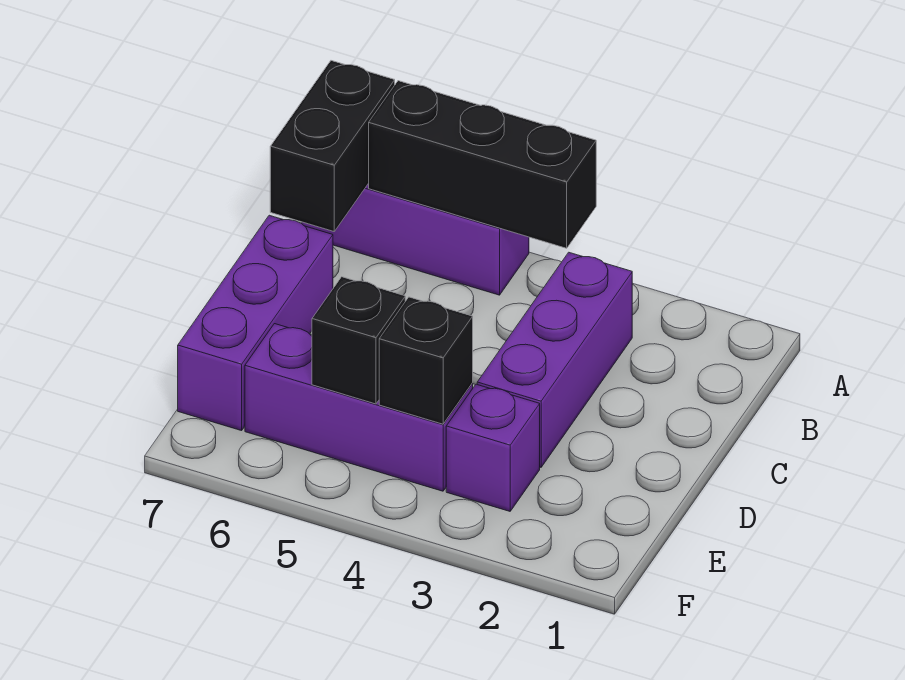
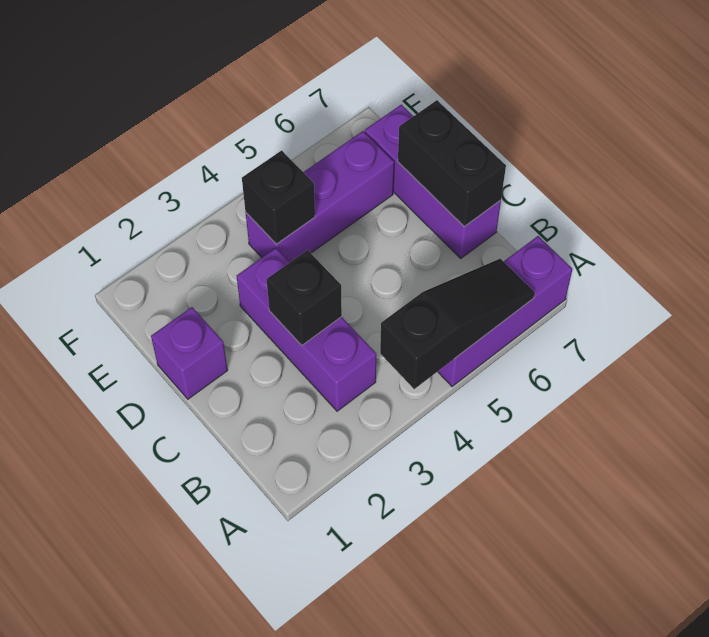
black brick A4:A6 level 2 -> black slope A4:A6 level 2 top 4
black brick A7:B7 level 2 -> black brick C7:D7 level 2
purple brick E3 level 1 -> purple brick D1 level 1
black brick E5 level 2 -> black brick C3 level 2

